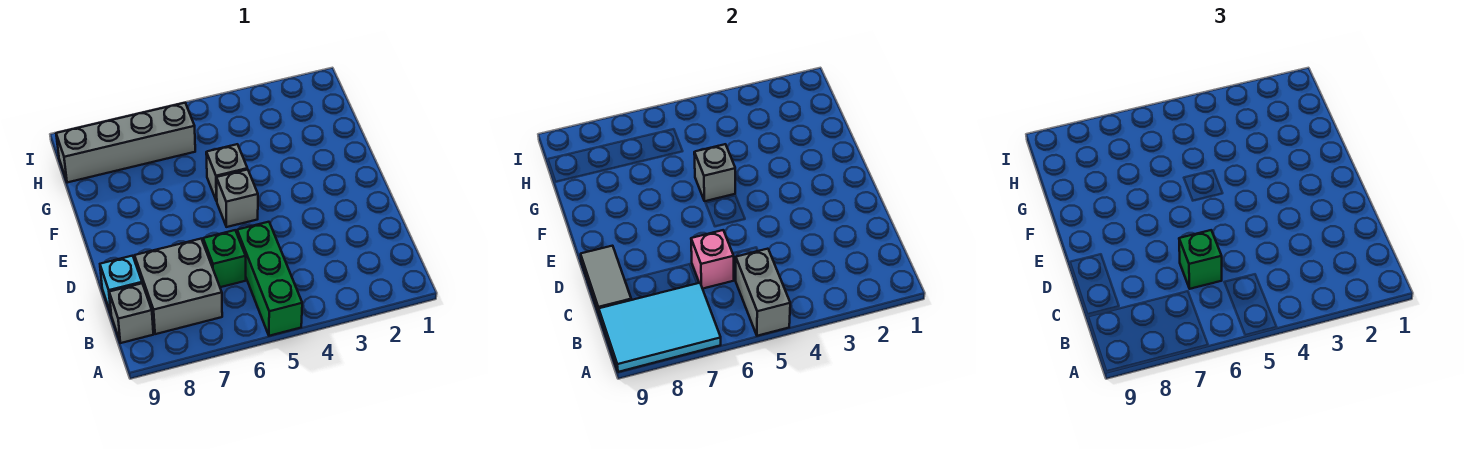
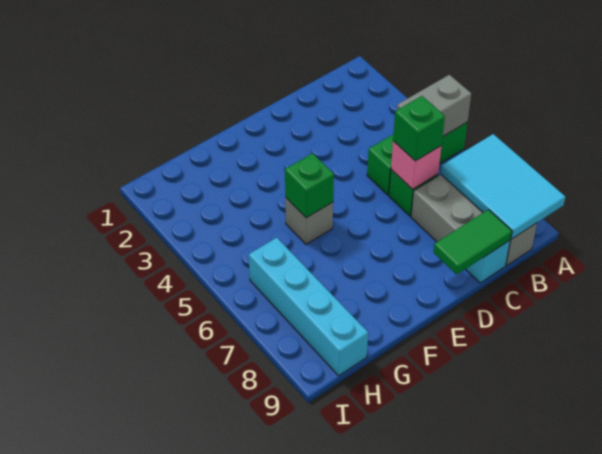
grey tile C9:D9 level 2 -> green tile C9:D9 level 2
grey brick E5 level 1 -> none
grey brick F5 level 2 -> green brick F5 level 2
grey brick H6:H9 level 1 -> cyan brick H6:H9 level 1

